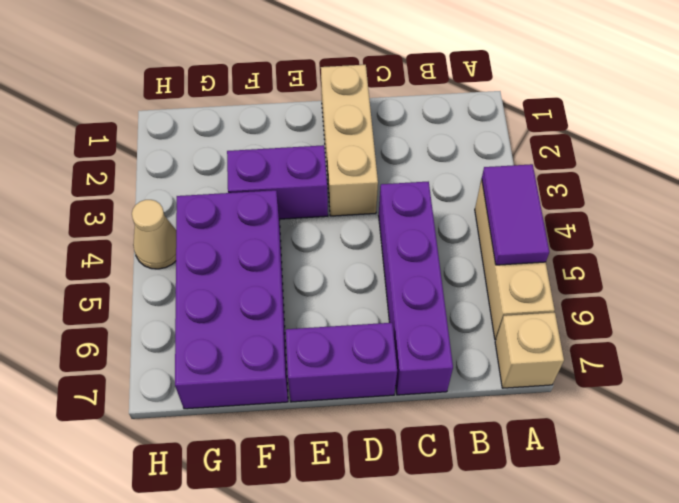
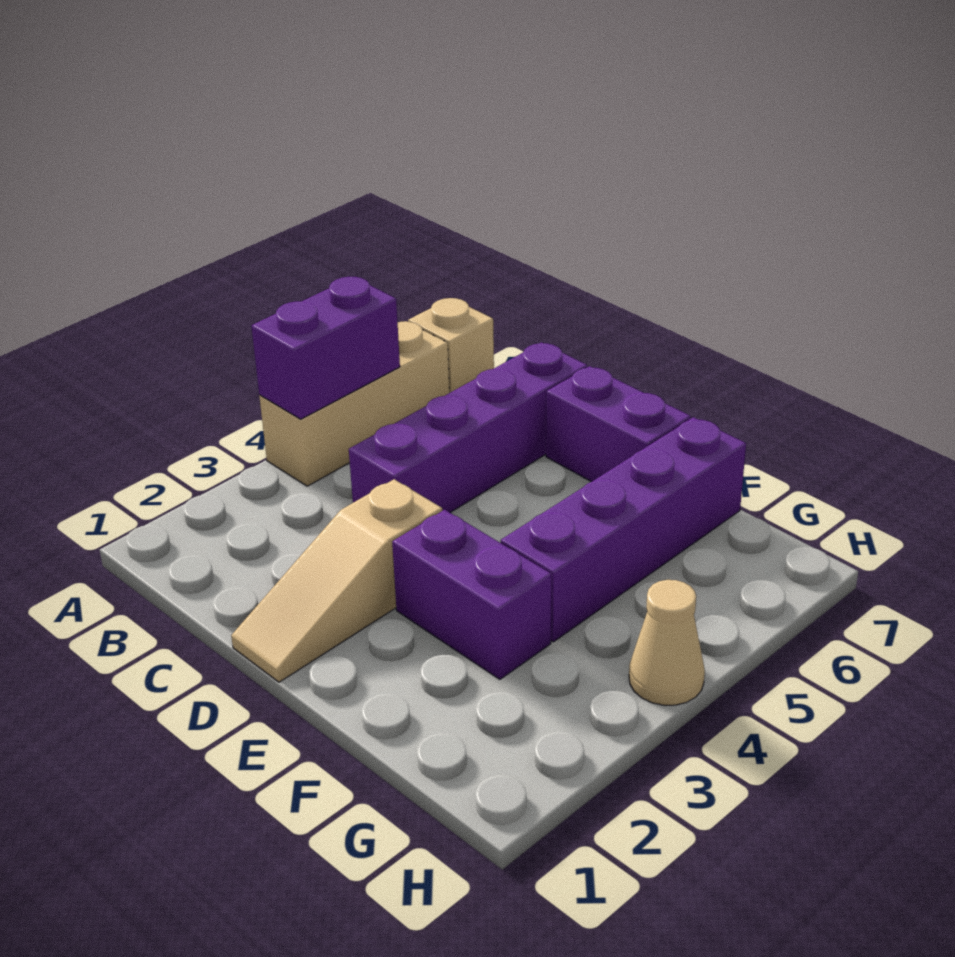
purple tile A4:A5 level 2 -> purple brick A4:A5 level 2
tan brick D1:D3 level 1 -> tan slope D1:D3 level 1 top 3
purple brick F4:G7 level 1 -> purple brick F4:F7 level 1

